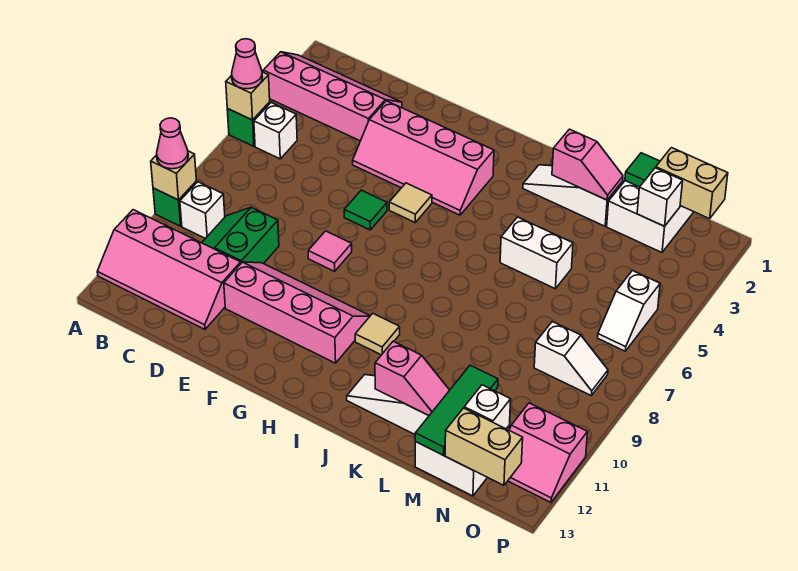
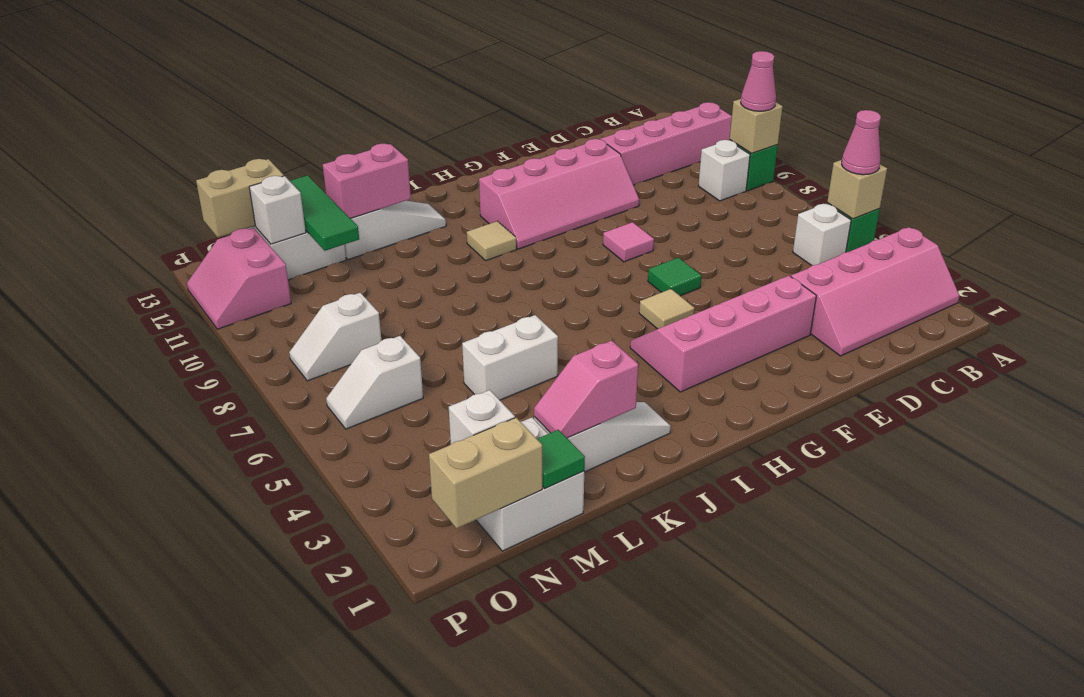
green slope C9:D10 level 1 top D -> none
pink slope K12:L12 level 2 top K -> pink brick K12:L12 level 2
white slope O5:O6 level 1 top 5 -> white slope N6:O6 level 1 top N
pink slope O11:P12 level 1 top 11 -> pink slope O11:P12 level 1 top O

